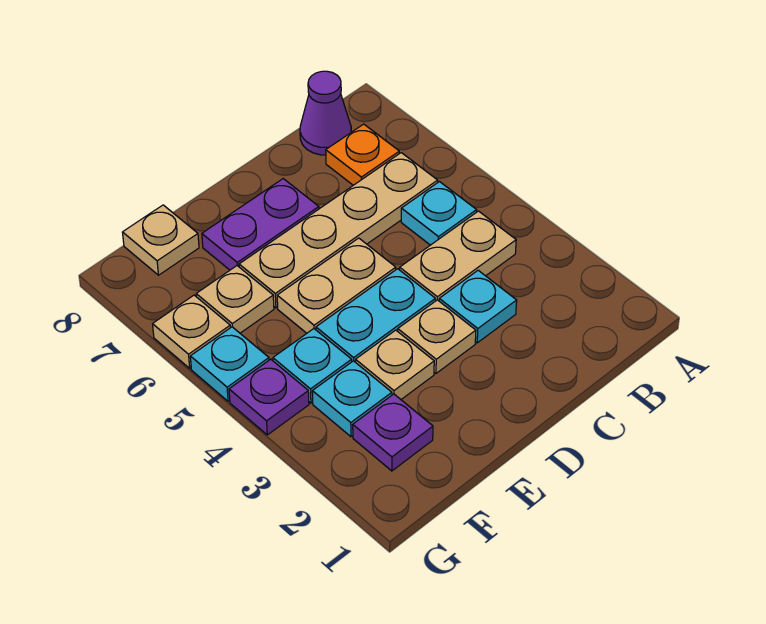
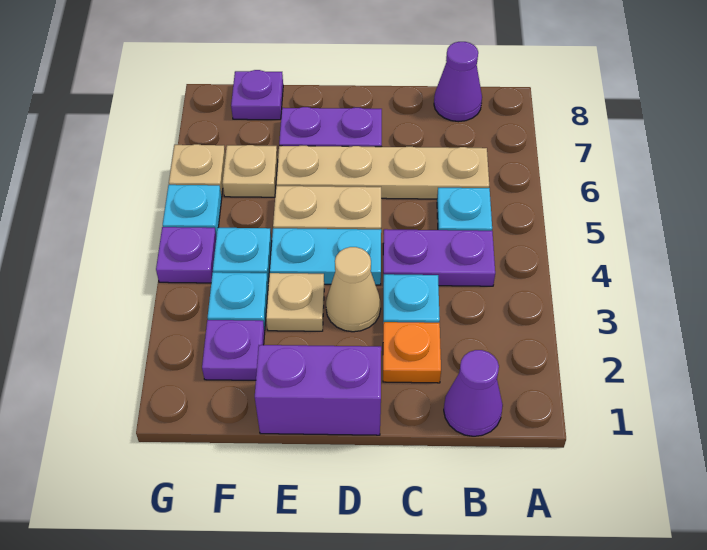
none -> purple cone B1 level 1
tan plate B4:C4 level 1 -> purple plate B4:C4 level 1
orange plate B7 level 1 -> orange plate C2 level 1
none -> purple brick D1:E1 level 1
tan plate D3 level 1 -> tan cone D3 level 1
tan plate F8 level 1 -> purple plate F8 level 1

